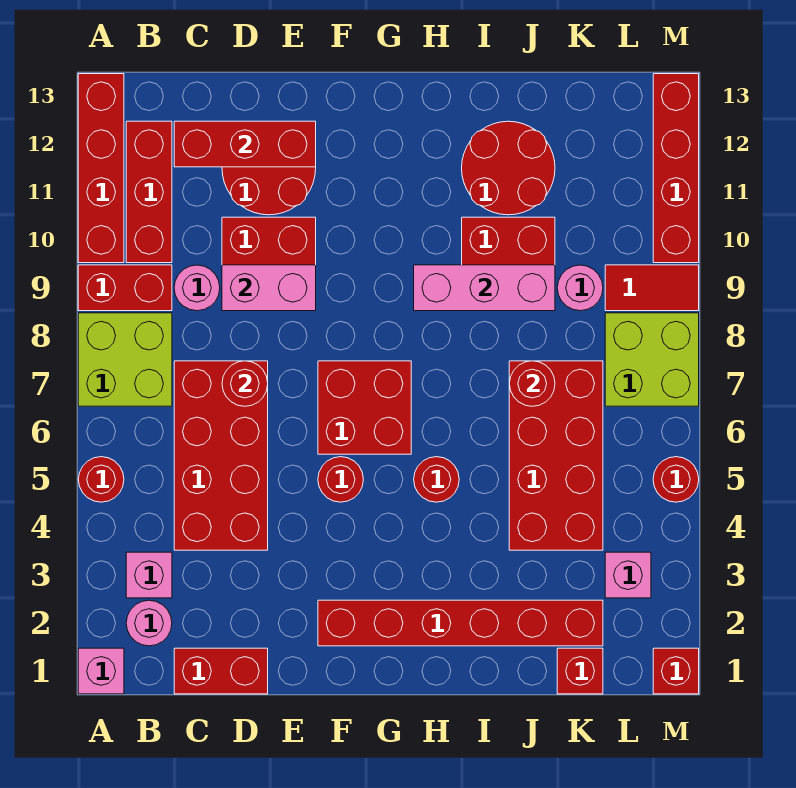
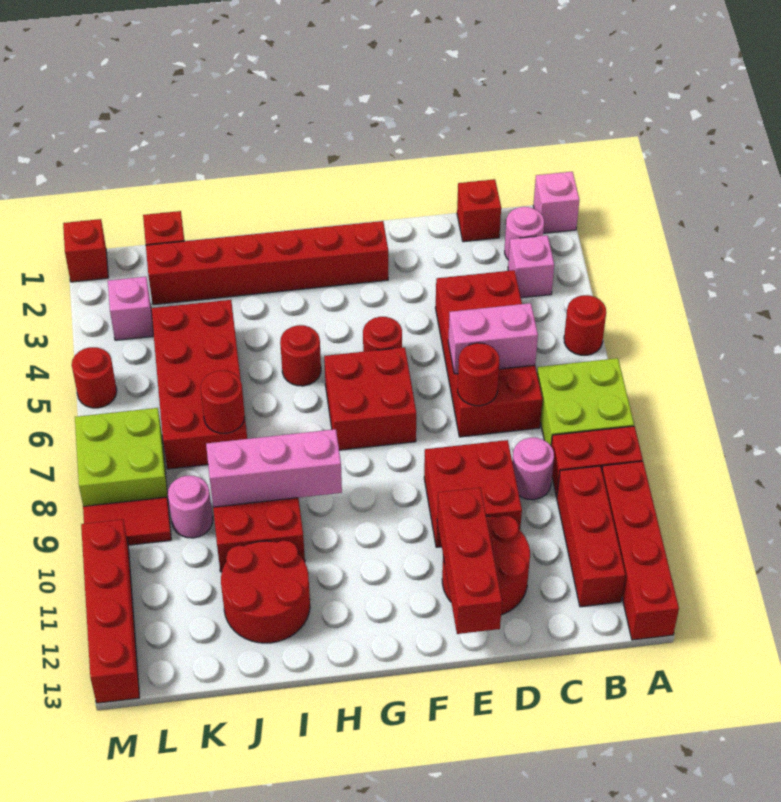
red brick C1:D1 level 1 -> red brick C1 level 1
red brick C12:E12 level 2 -> red brick E11:E13 level 2
pink brick D9:E9 level 2 -> pink brick C6:D6 level 2

